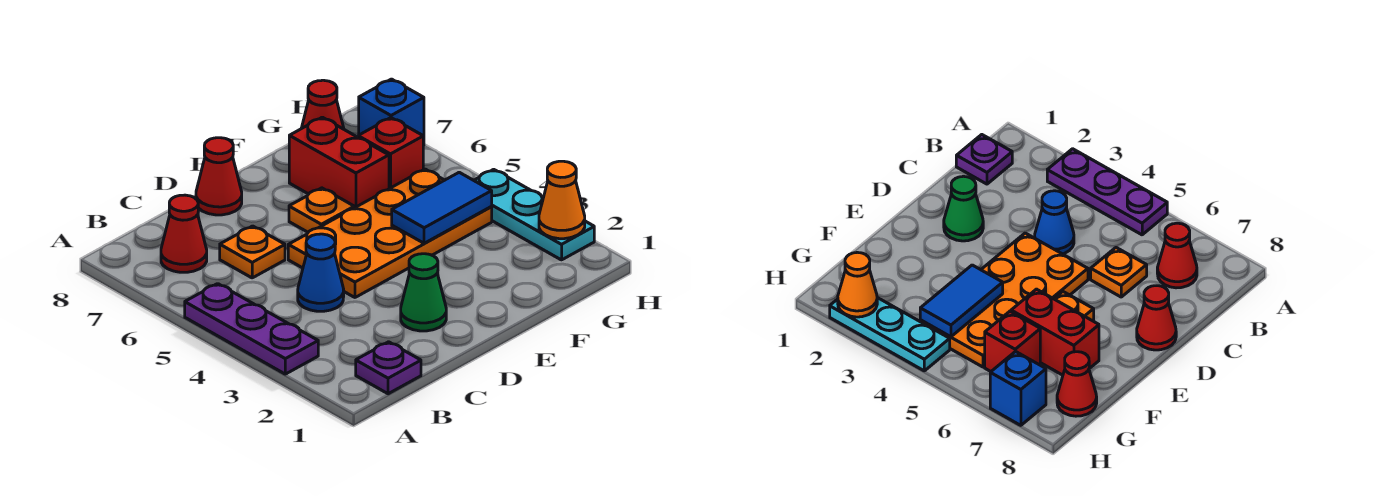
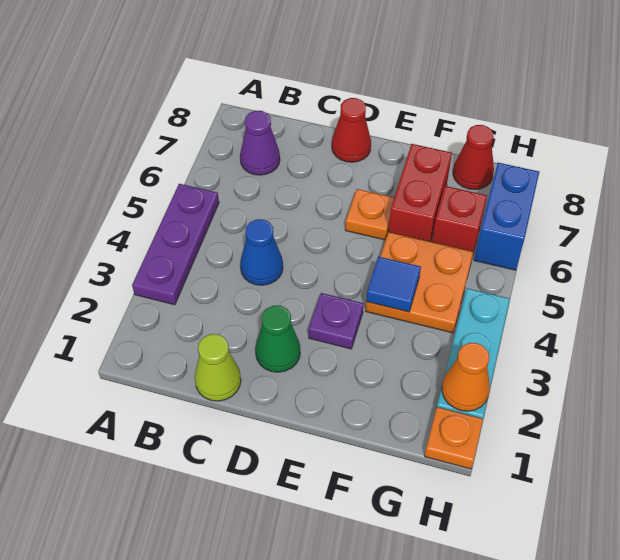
purple plate B1 level 1 -> purple plate E3 level 1
red cone B7 level 1 -> purple cone B7 level 1
none -> lime cone C1 level 1
orange plate C6 level 1 -> orange plate H1 level 1
orange plate D4:G5 level 1 -> orange plate F4:G5 level 1
blue tile F4:G4 level 2 -> blue tile F4 level 2
blue brick H7 level 1 -> blue brick H6:H7 level 1

